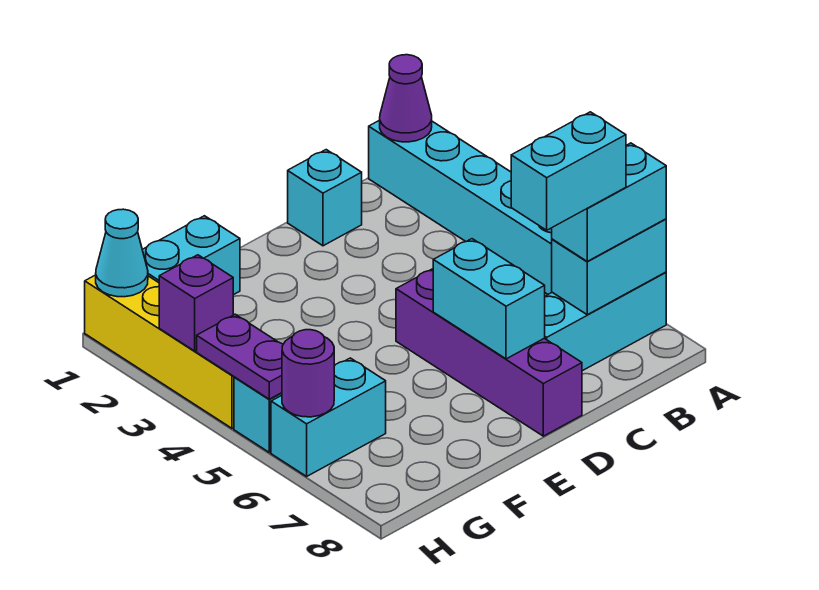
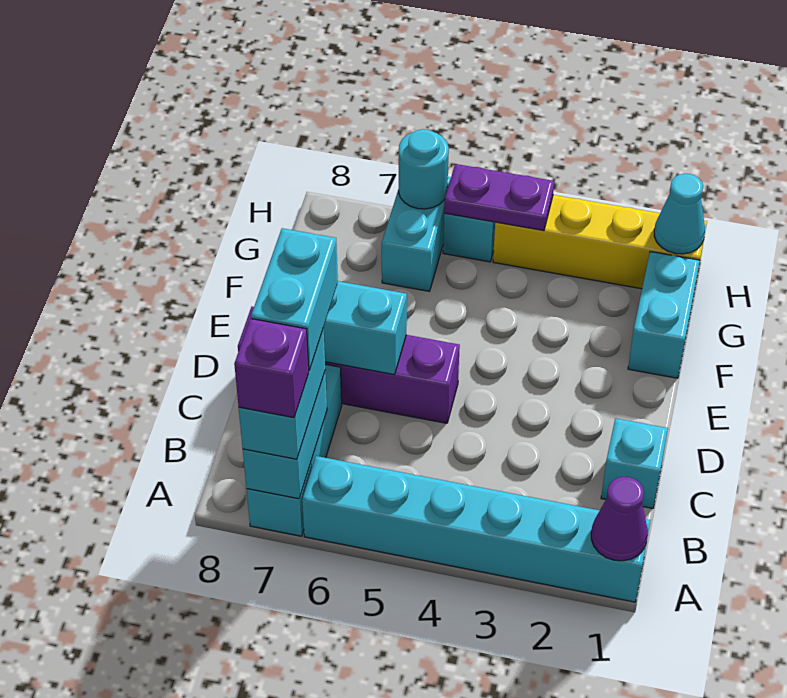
purple brick H3 level 2 -> purple brick A7 level 4
purple round brick H6 level 2 -> cyan round brick H6 level 2

